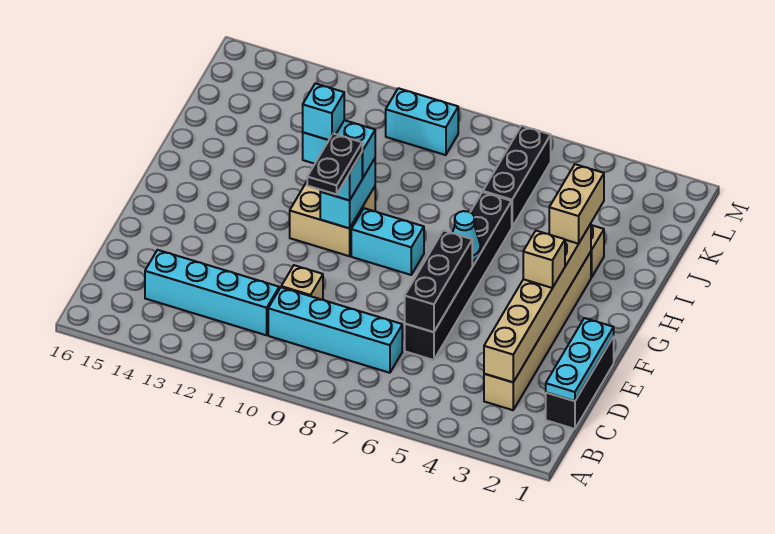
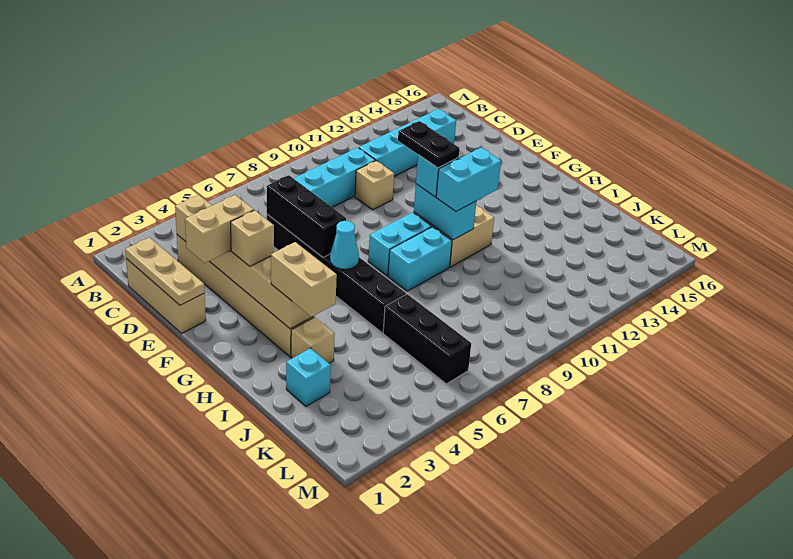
black brick C1:E1 level 1 -> tan brick C1:E1 level 1
cyan plate C1:E1 level 2 -> tan plate C1:E1 level 2
none -> tan brick E2:E3 level 3
cyan brick H11 level 4 -> cyan brick J2 level 1
cyan brick L9:L10 level 1 -> cyan brick H8:H9 level 1

